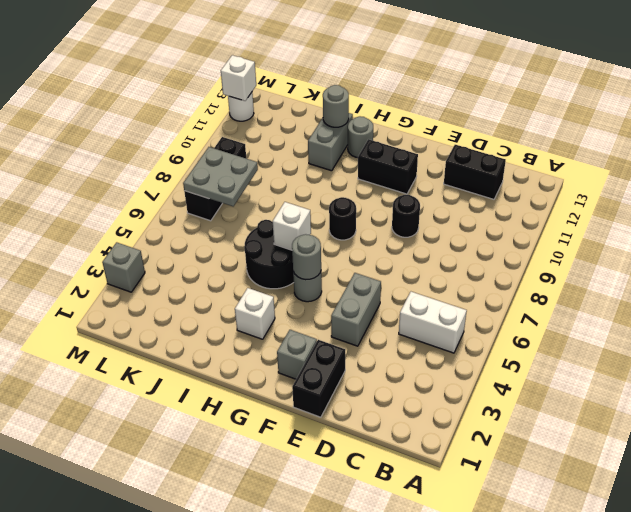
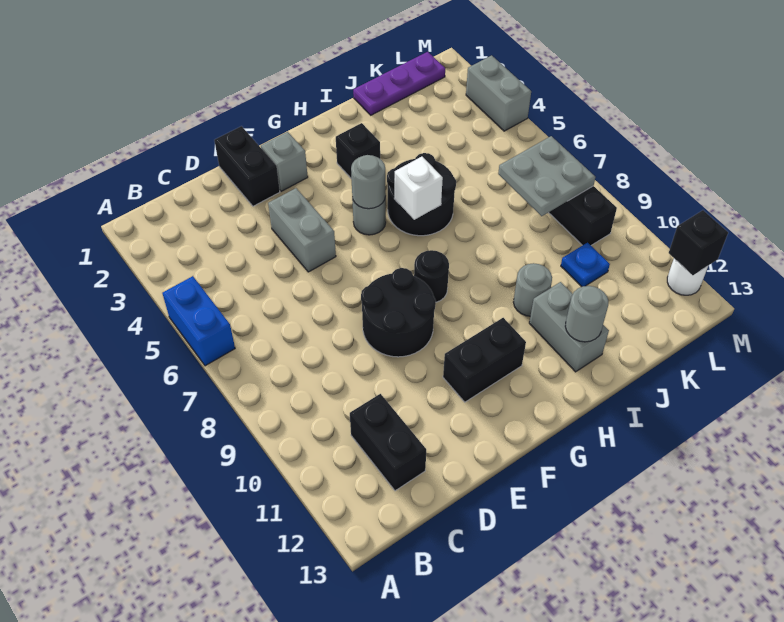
none -> blue brick A5:A6 level 1
white brick B5:C5 level 1 -> none
black brick C12:D12 level 1 -> black brick C11:C12 level 1
black round brick E9 level 1 -> black round brick E8:F9 level 1
white brick H3 level 1 -> black brick H3 level 1
grey round brick H12 level 1 -> grey round brick I10 level 1
none -> purple plate J1:L1 level 1
none -> blue plate K10 level 1
grey brick M3 level 1 -> grey brick M3:M4 level 1
white brick M12 level 2 -> black brick M12 level 2

